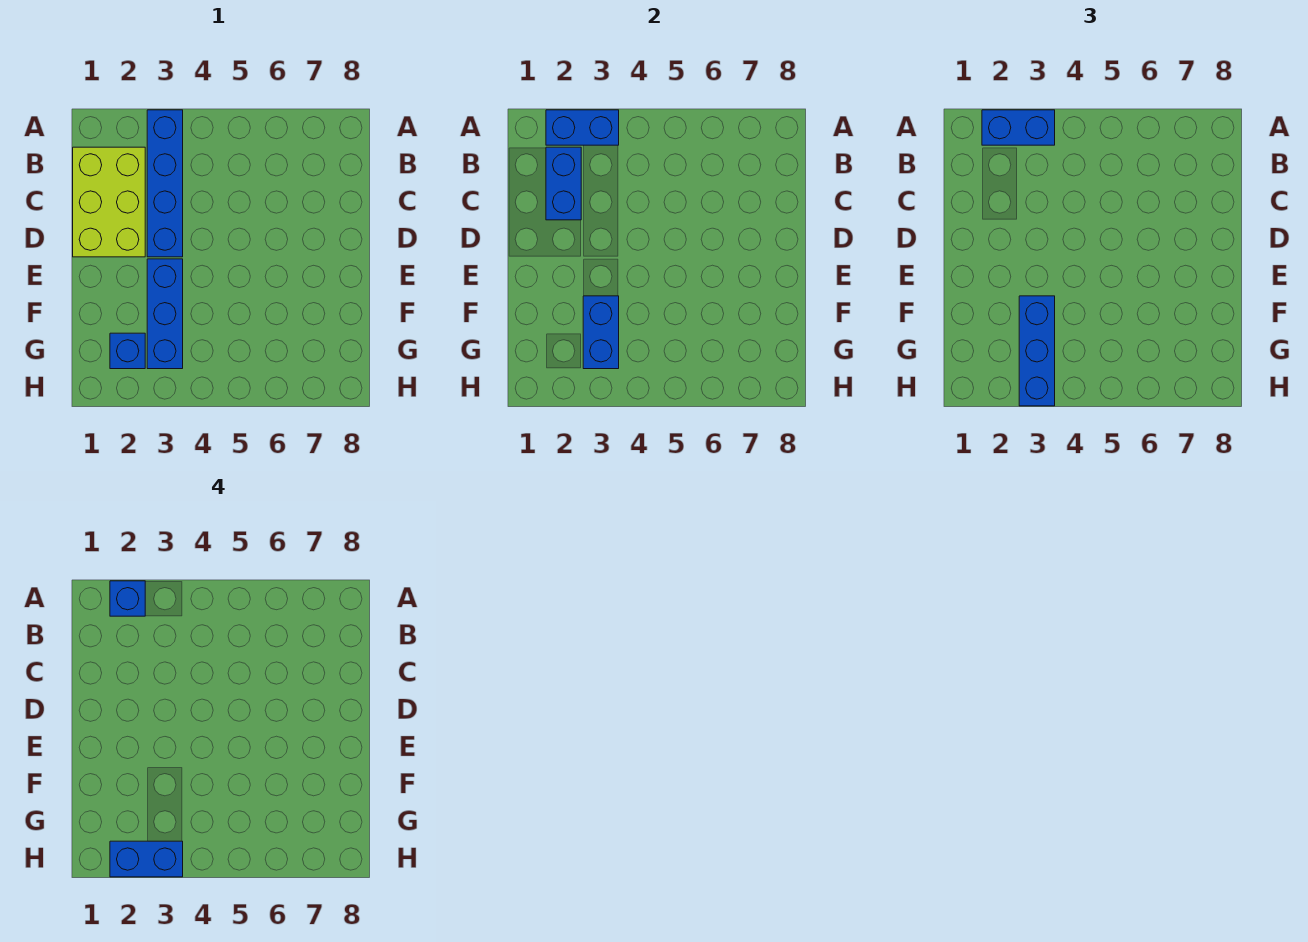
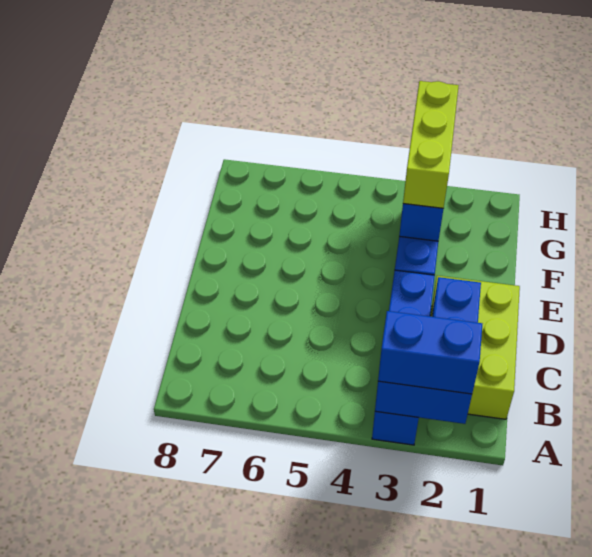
blue brick A2 level 4 -> none
blue brick F3:H3 level 3 -> lime brick F3:H3 level 3
blue brick G2 level 1 -> none
blue brick H2:H3 level 4 -> none

